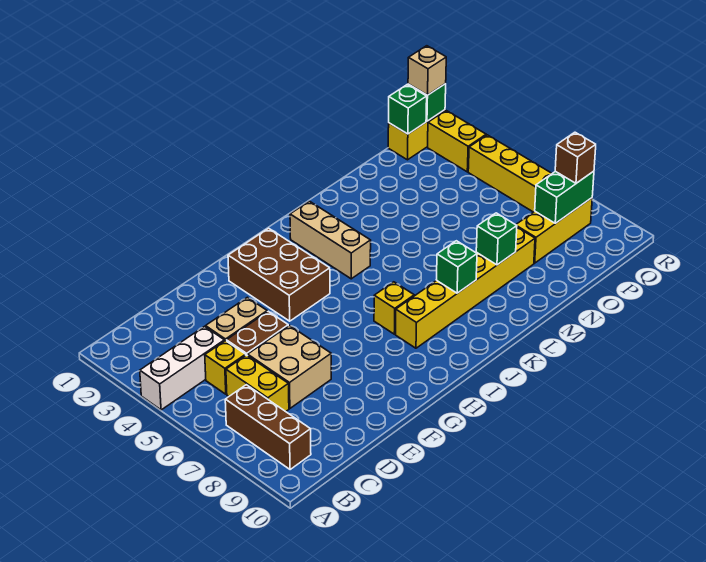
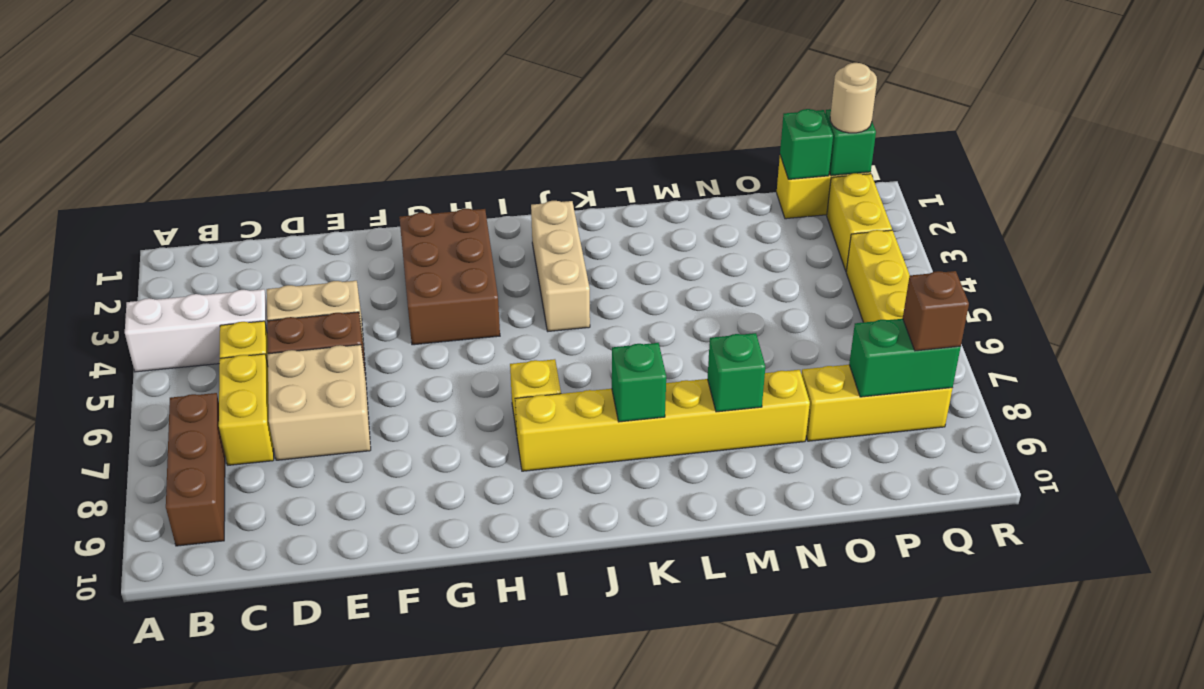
tan brick Q1 level 3 -> tan round brick Q1 level 3

